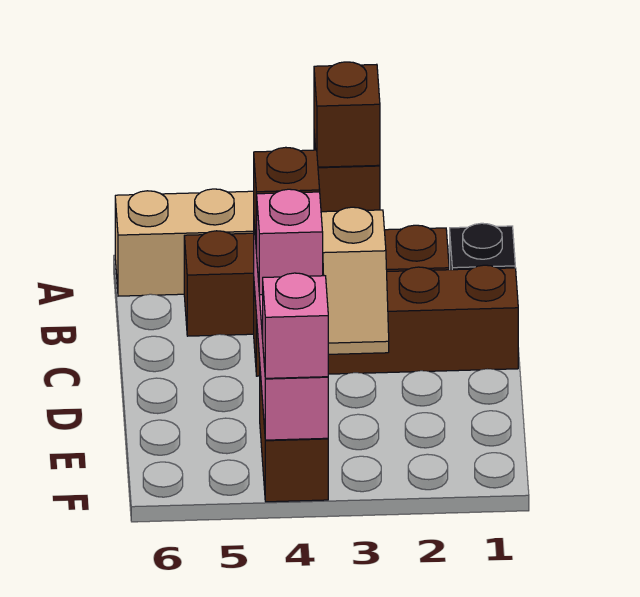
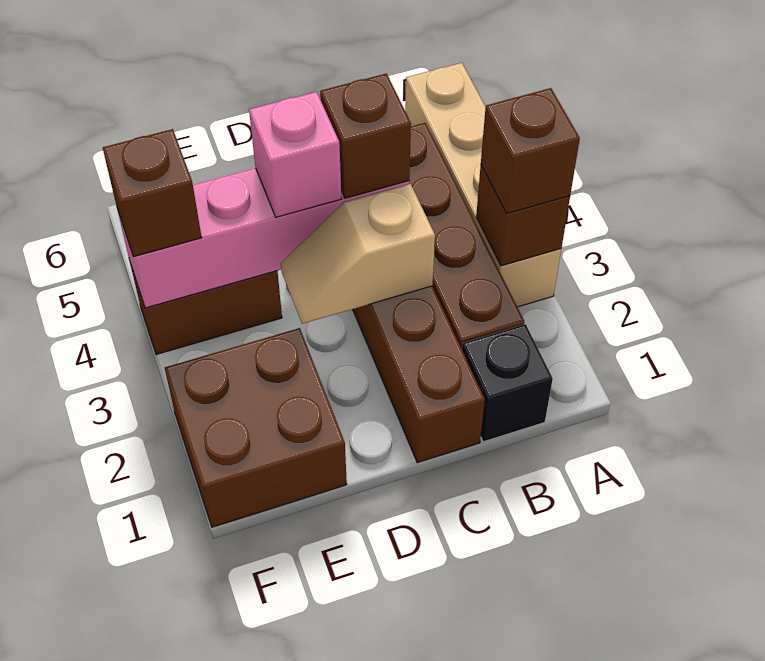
none -> brown brick E1:F2 level 1
pink brick F4 level 3 -> brown brick F4 level 3

